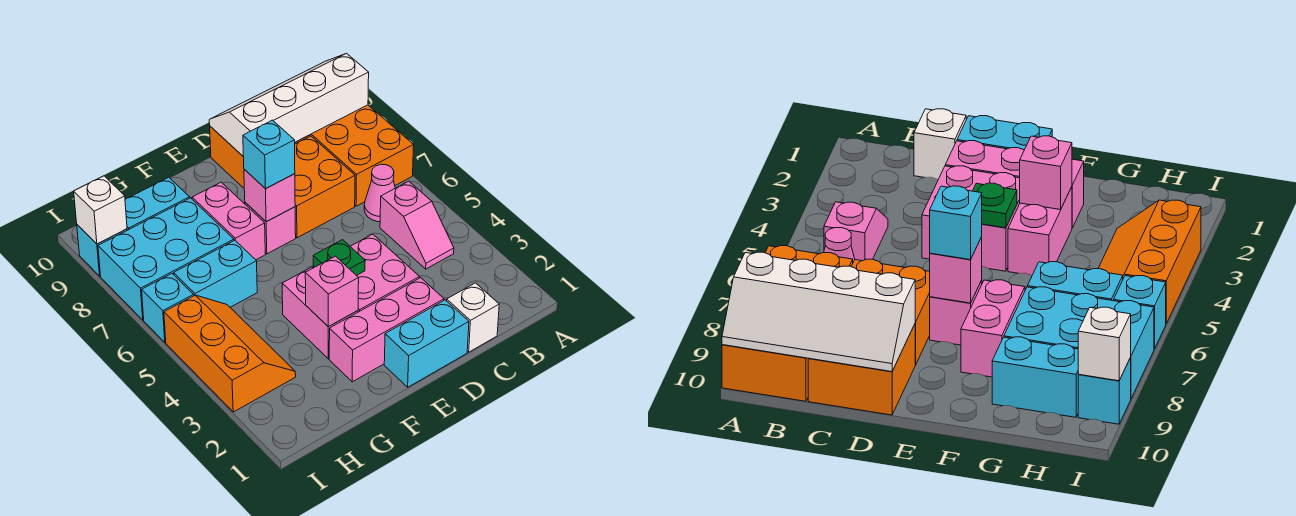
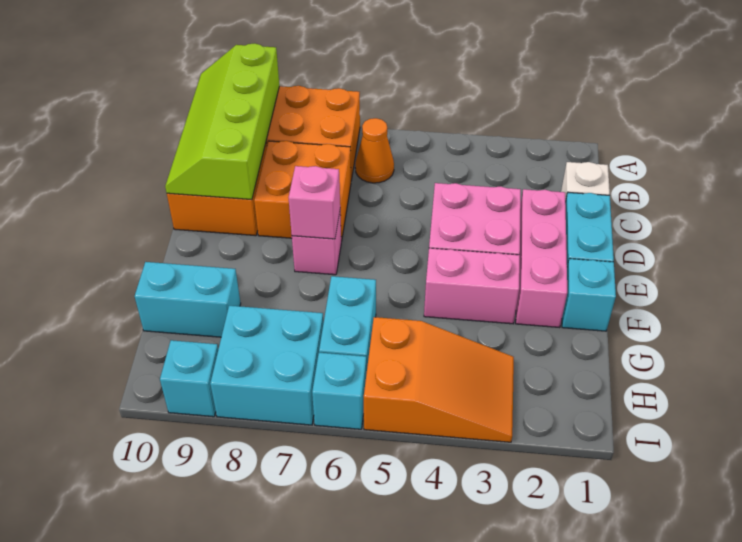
white slope A9:D10 level 2 top 9 -> lime slope A9:D10 level 2 top 9
pink slope B4:B5 level 1 top 5 -> none
pink cone B6 level 1 -> orange cone B6 level 1
green plate E4 level 2 -> none
cyan brick E7 level 3 -> cyan brick F1 level 1
pink brick F3 level 2 -> none
pink brick F7:F8 level 1 -> none
cyan brick G7:I8 level 1 -> cyan brick H7:I8 level 1
cyan brick G9:H9 level 1 -> cyan brick G9:G10 level 1
orange slope H3:I5 level 1 top I -> orange slope H3:I5 level 1 top 5
white brick I9 level 2 -> none

